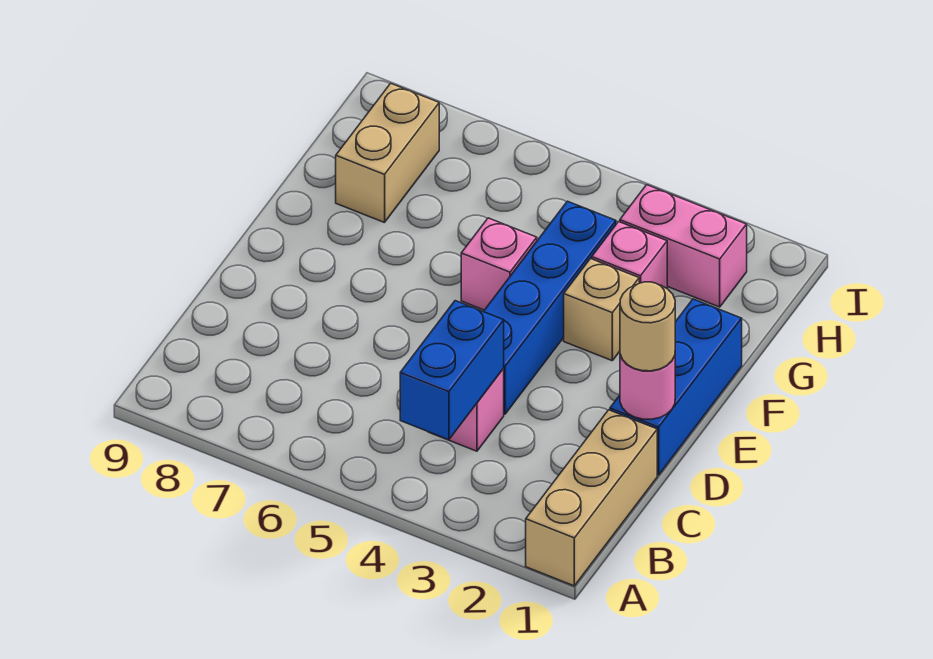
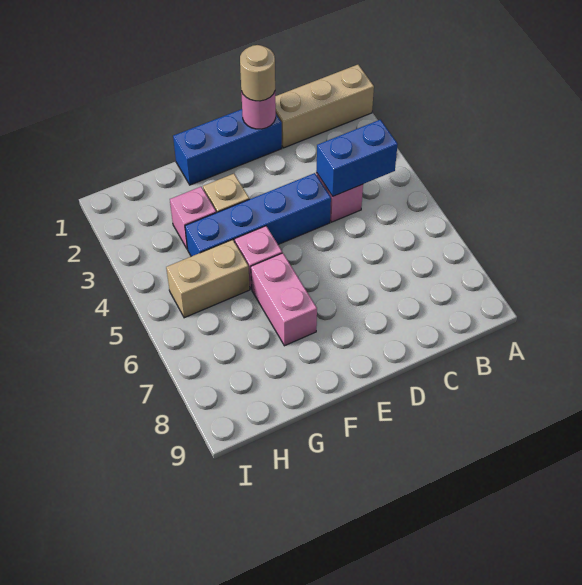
tan brick G8:H8 level 1 -> tan brick G5:H5 level 1
pink brick H2:H3 level 1 -> pink brick F6:F7 level 1

